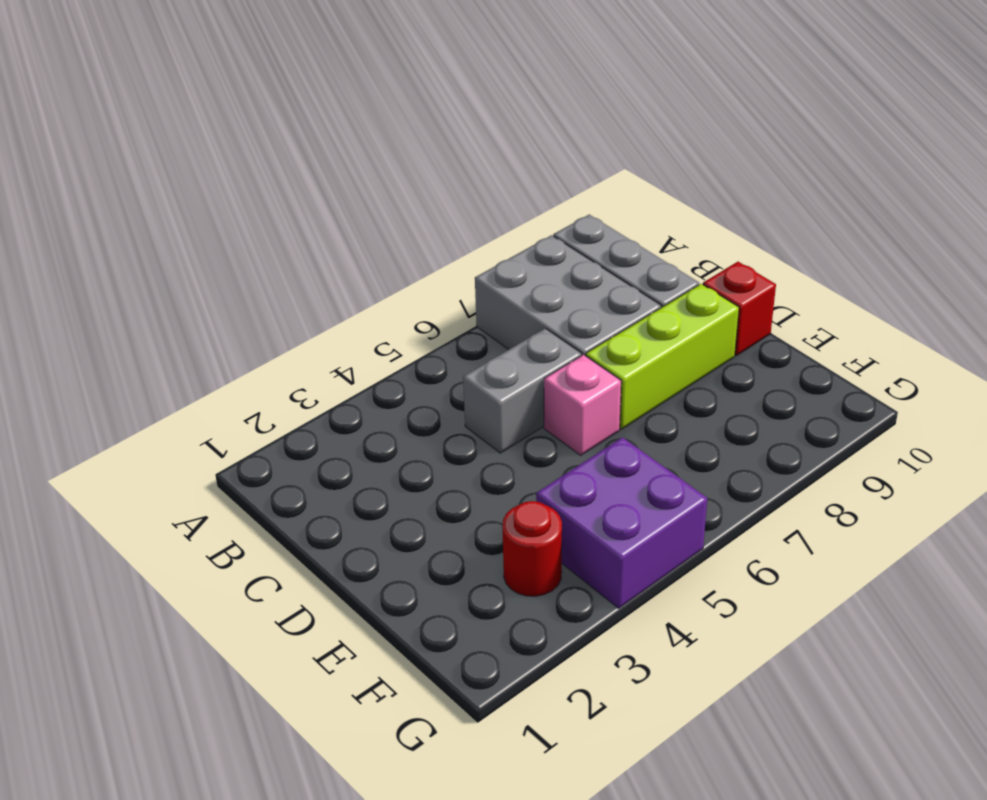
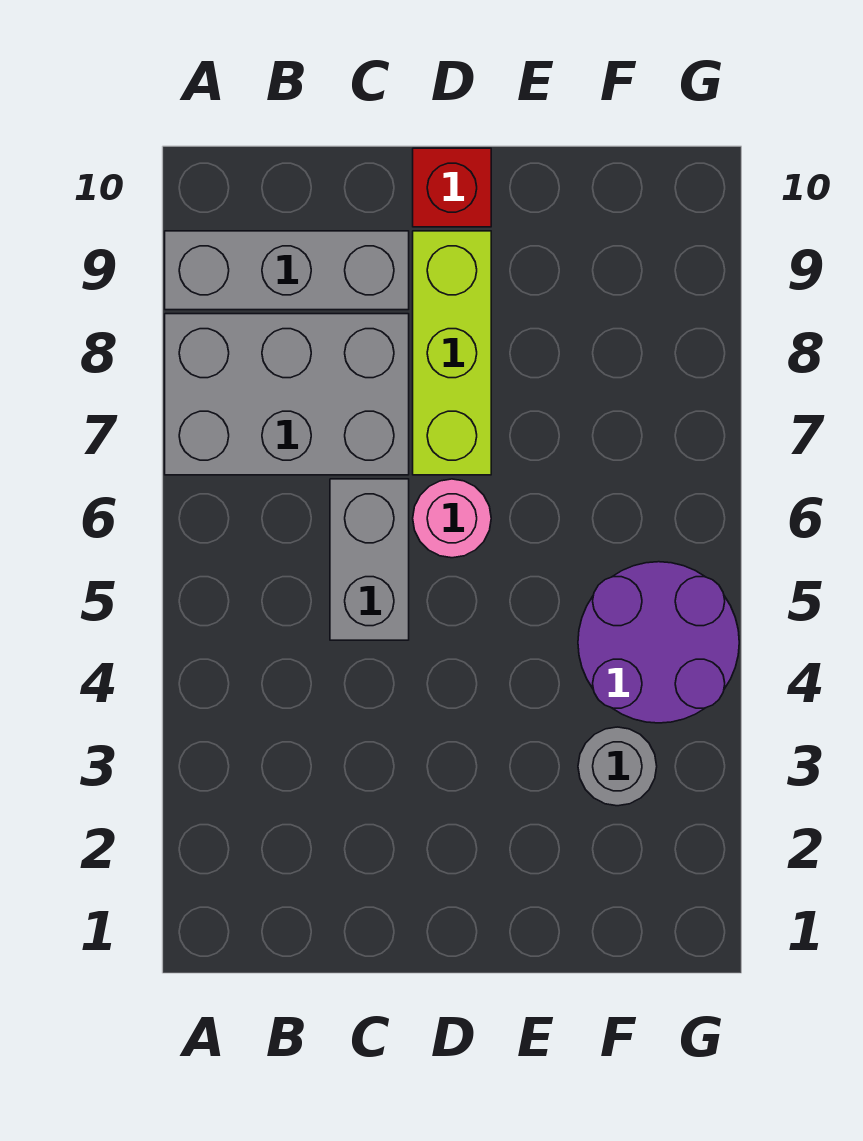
pink brick D6 level 1 -> pink round brick D6 level 1
red round brick F3 level 1 -> grey round brick F3 level 1
purple brick F4:G5 level 1 -> purple round brick F4:G5 level 1

